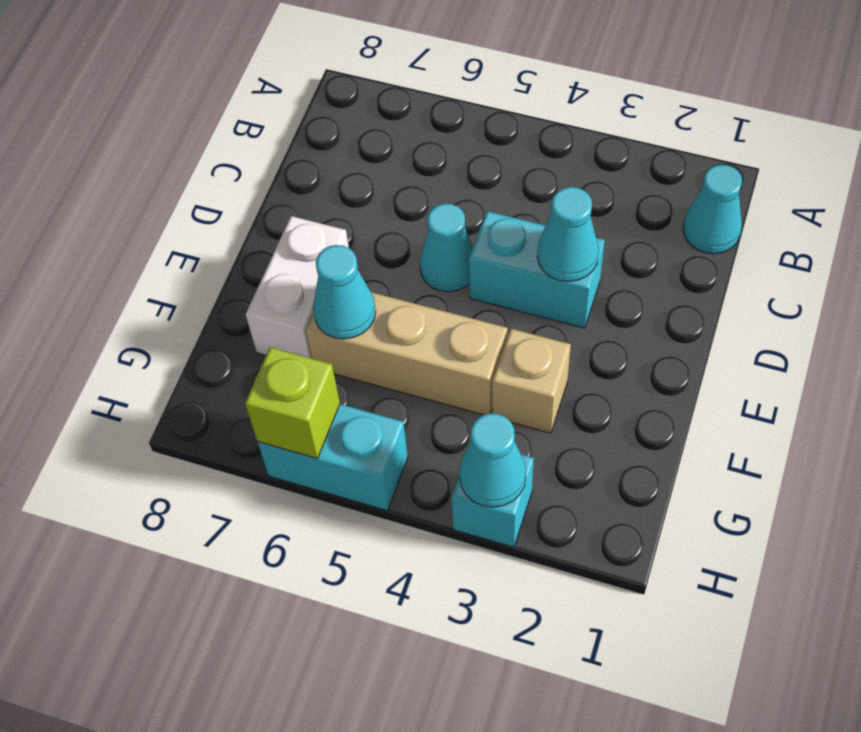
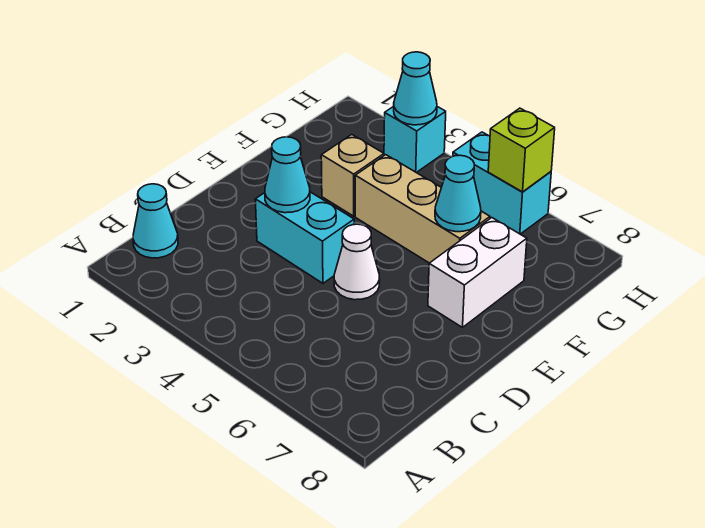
cyan cone D5 level 1 -> white cone D5 level 1

